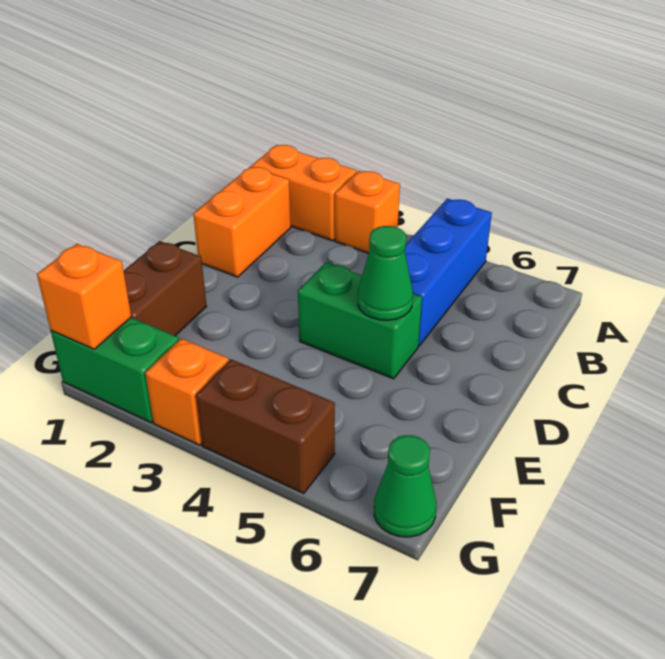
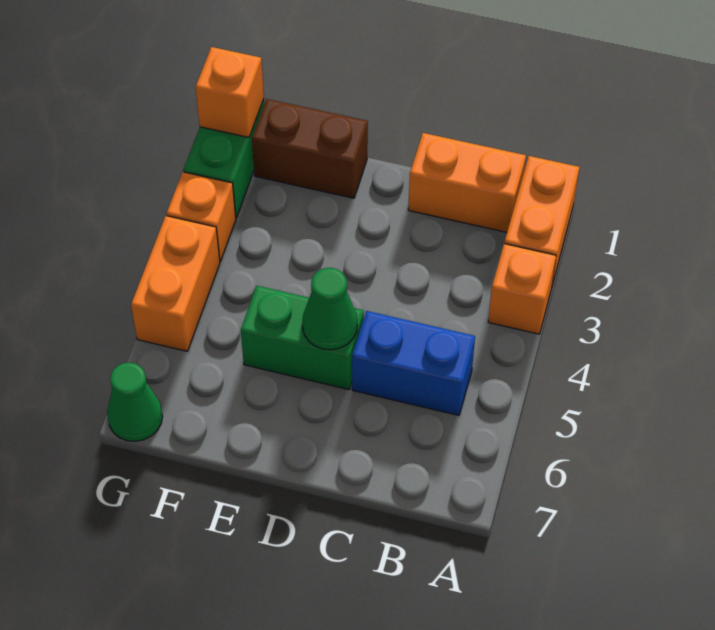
blue brick A5:C5 level 1 -> blue brick B5:C5 level 1
green brick D4:D5 level 1 -> green brick D5:E5 level 1
brown brick G4:G5 level 1 -> orange brick G4:G5 level 1

